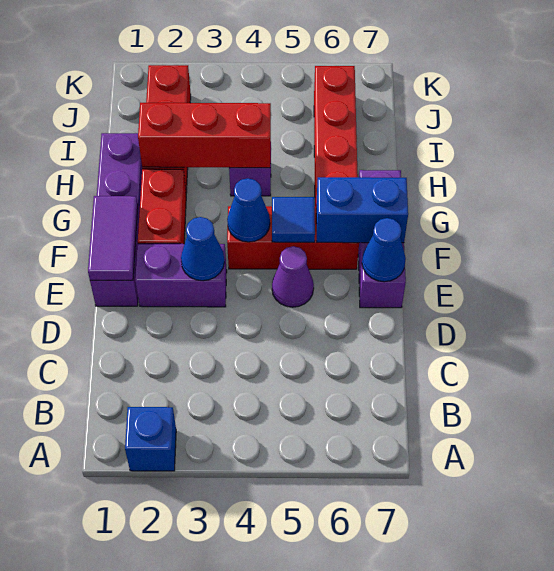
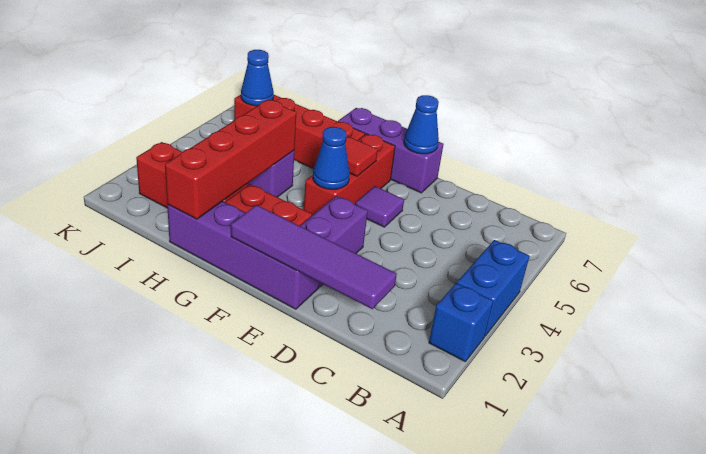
purple tile E1:F1 level 2 -> purple tile C1:F1 level 2
blue cone E3 level 2 -> blue cone J6 level 2
purple cone E5 level 1 -> purple tile E5 level 1
blue tile F5 level 2 -> red tile F5 level 2
blue brick F6:F7 level 2 -> blue brick A3:A4 level 1
red brick H2:H4 level 2 -> red brick H1:H4 level 2

